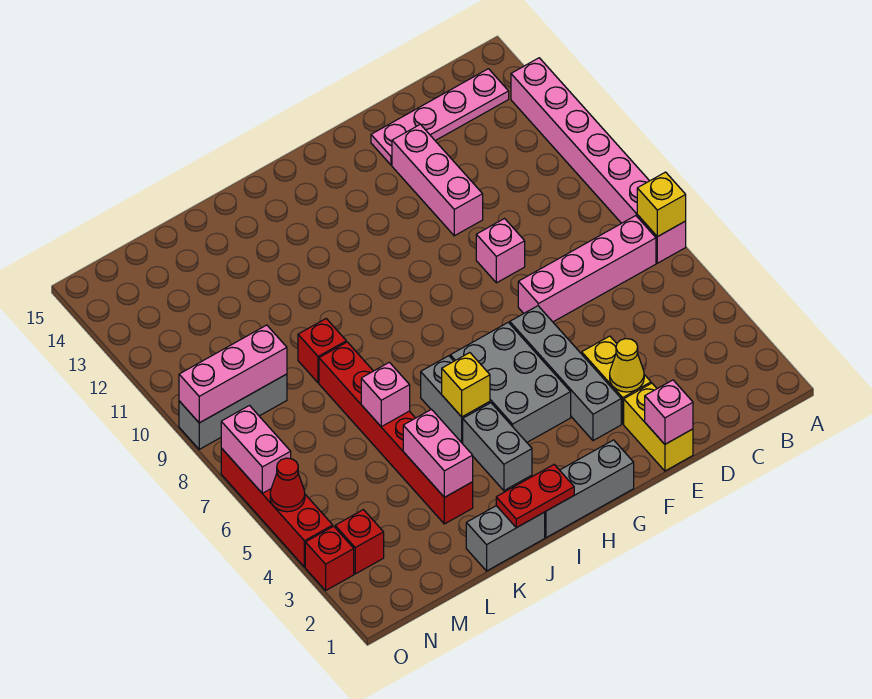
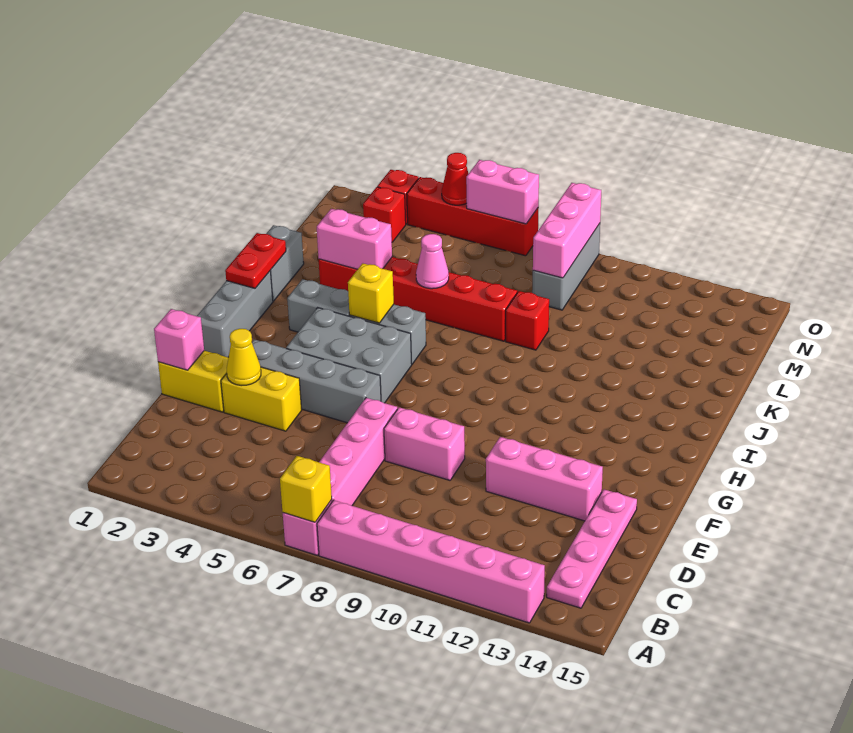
pink brick E9 level 1 -> pink brick E8:E9 level 1
pink brick K6 level 2 -> pink cone K6 level 2

